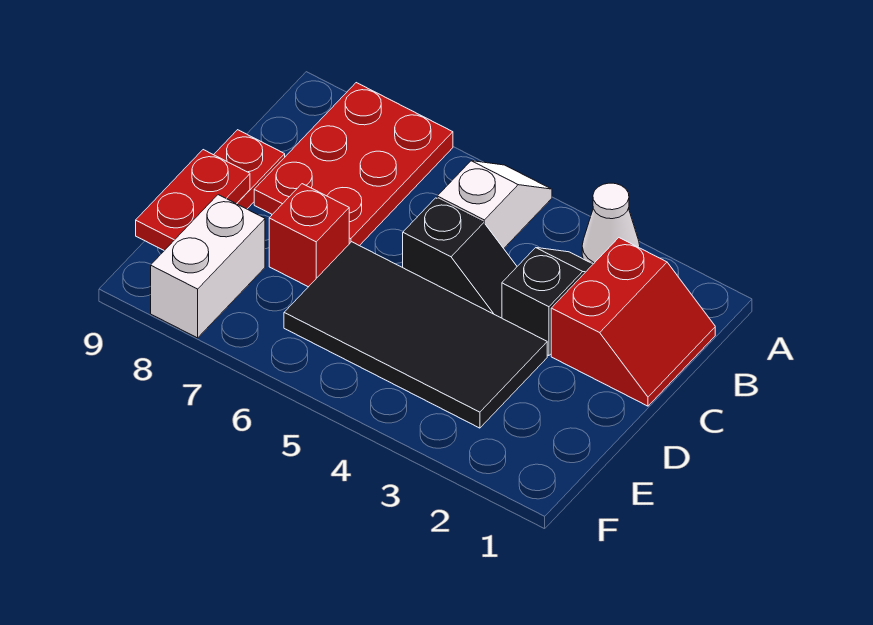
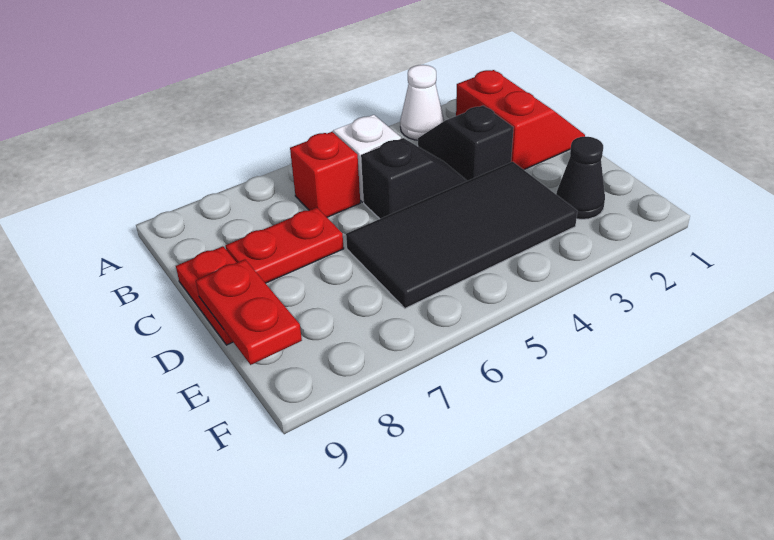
red plate A7:C8 level 1 -> red plate C7:C8 level 1
red brick D7 level 1 -> red brick B6 level 1
none -> black cone E2 level 1
white brick E8:F8 level 1 -> none

